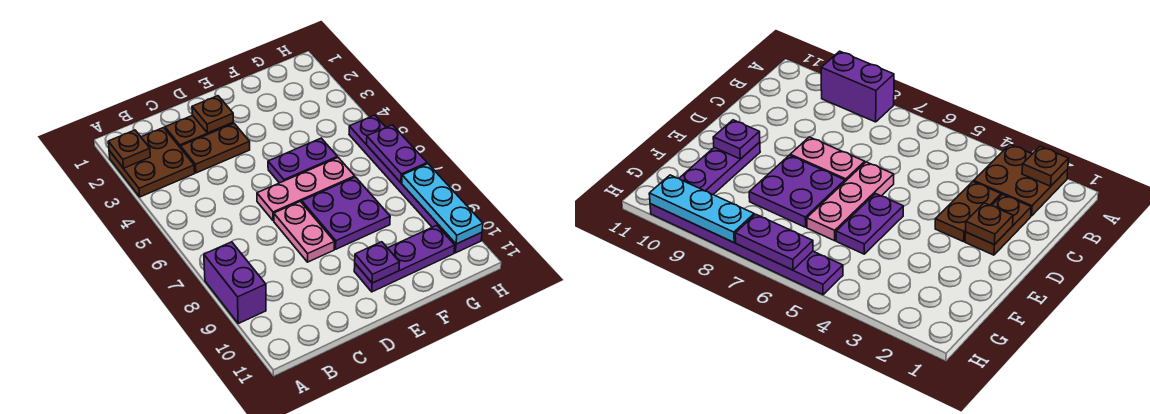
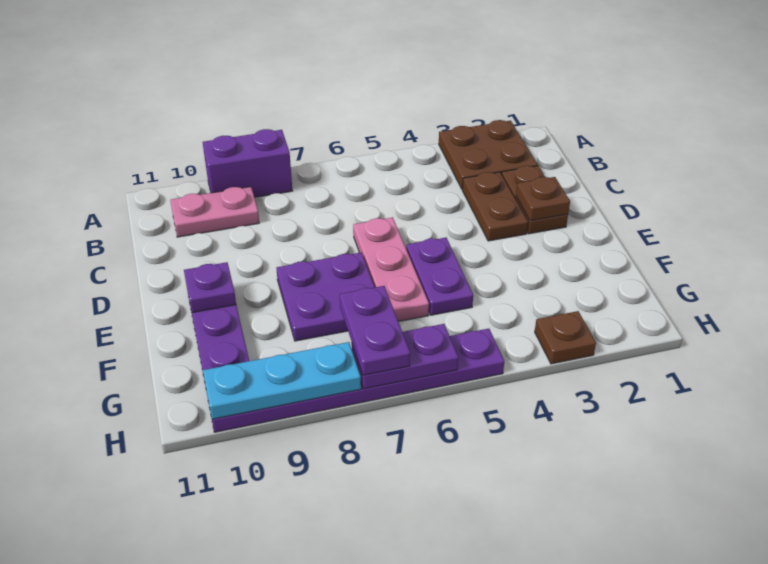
brown plate A2 level 2 -> brown plate H3 level 1
pink plate D7:D8 level 1 -> pink plate B9:B10 level 1
none -> purple plate G7:H7 level 3

